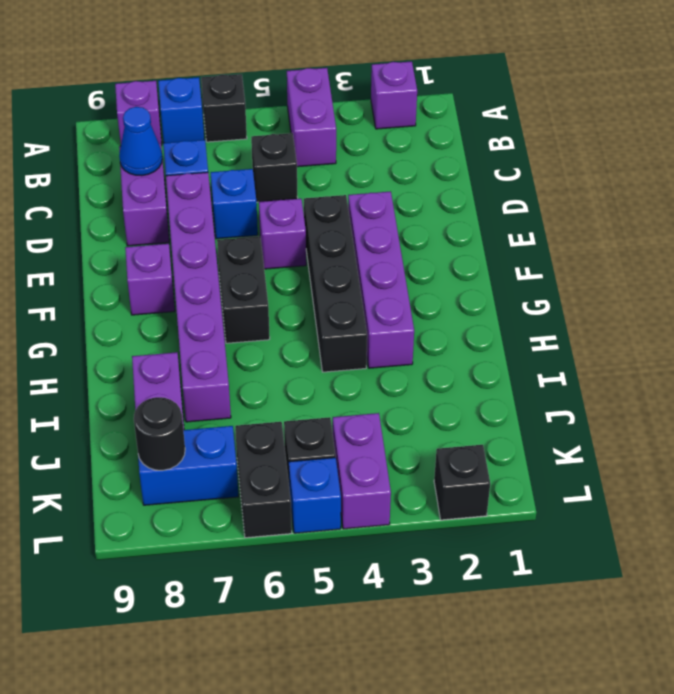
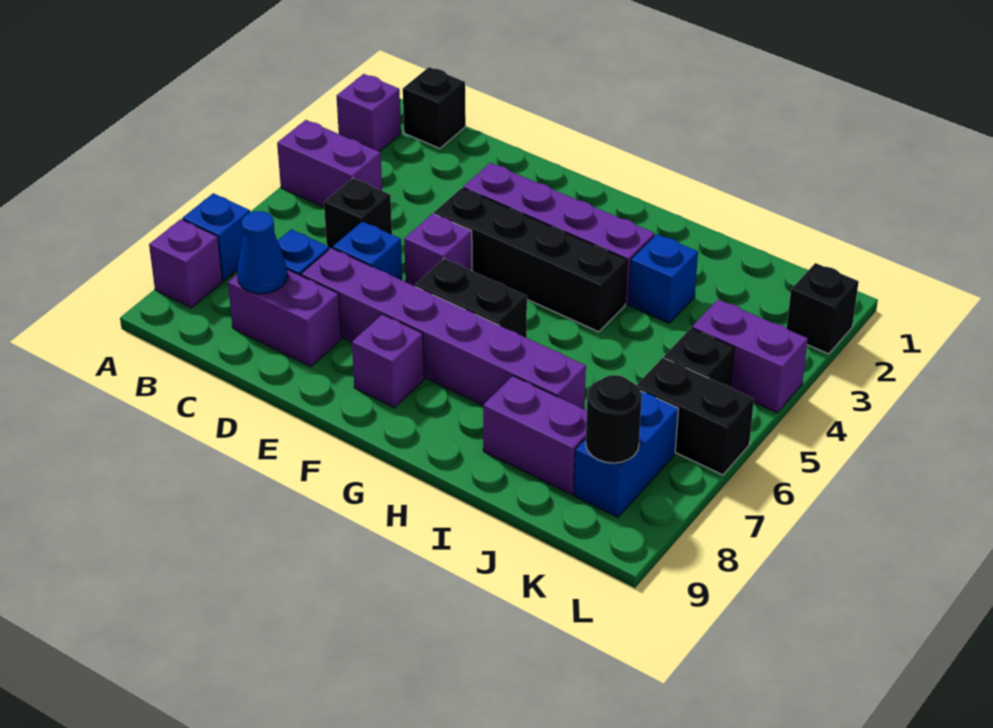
black brick A6 level 1 -> black brick B1 level 1
blue brick L5 level 1 -> blue brick I3 level 1

